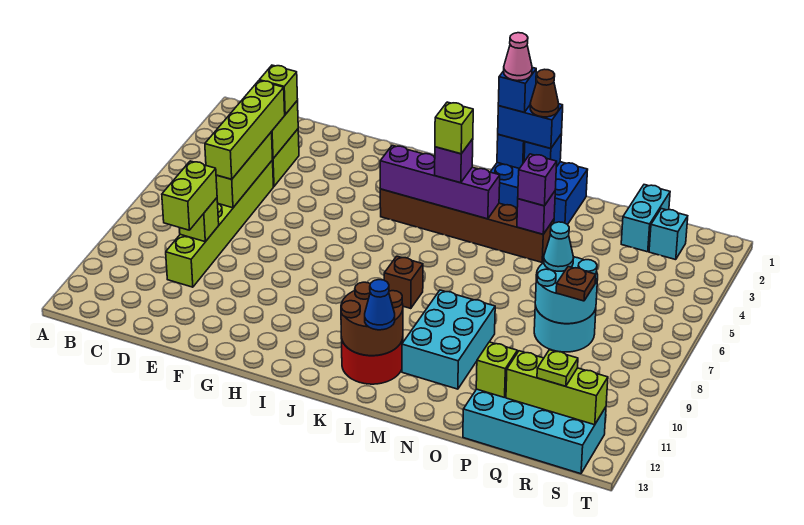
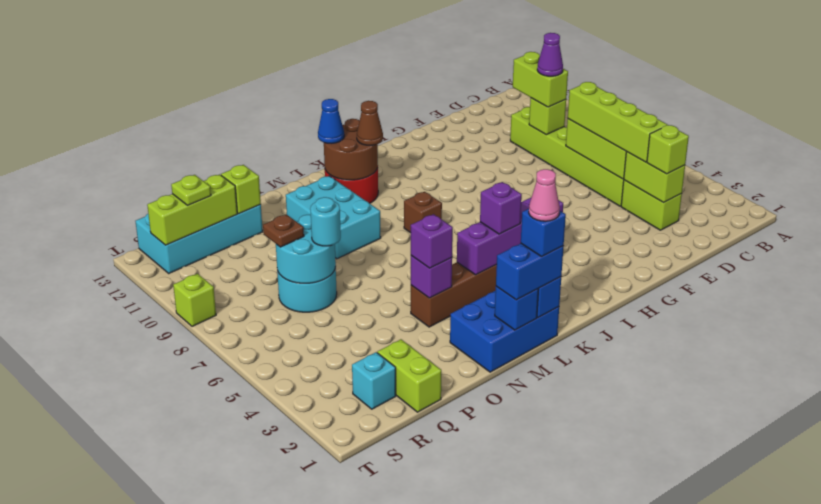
none -> purple cone D9 level 4
lime brick K4 level 4 -> lime brick T9 level 1
brown cone M1 level 4 -> brown cone K11 level 3
cyan cone P7 level 3 -> cyan round brick P7 level 3
cyan brick Q1:Q2 level 1 -> lime brick Q1:Q2 level 1

